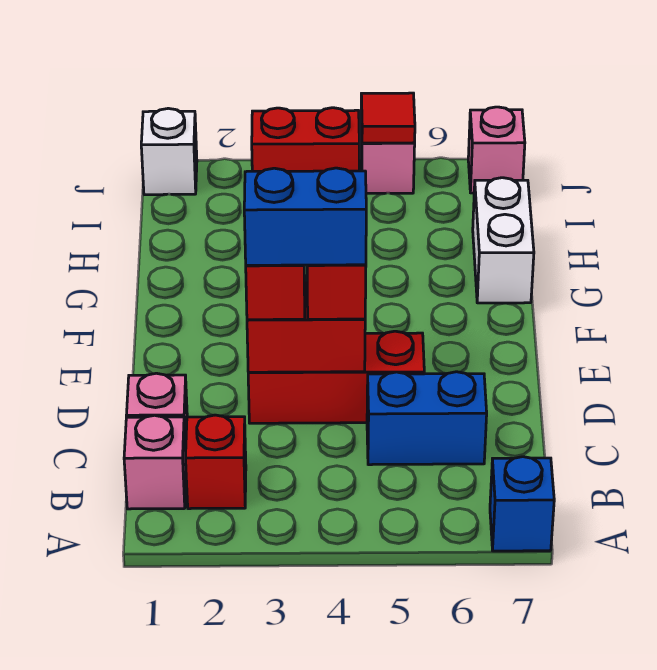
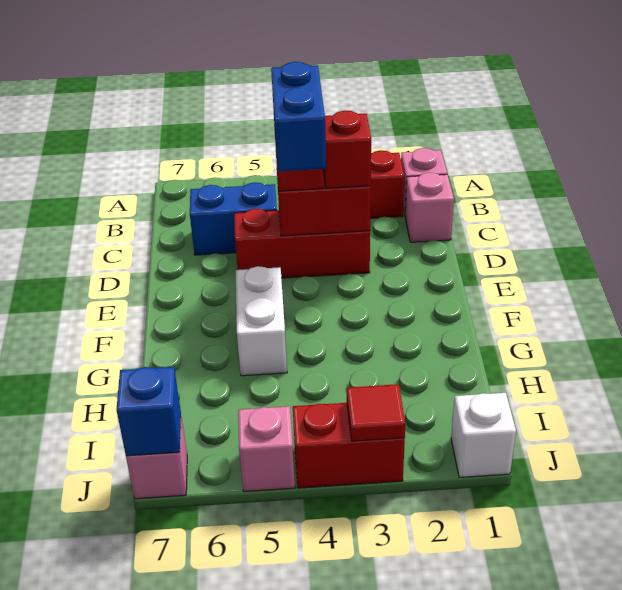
blue brick A7 level 1 -> blue brick J7 level 2
blue brick D3:D4 level 4 -> blue brick D4:E4 level 4
white brick G7:H7 level 1 -> white brick F5:G5 level 1
red tile J5 level 2 -> red tile J3 level 2

